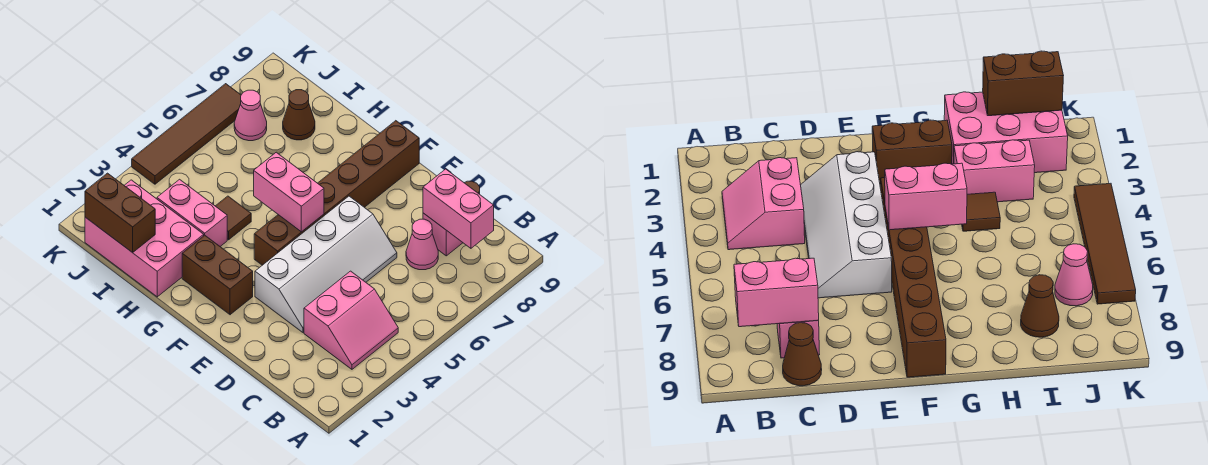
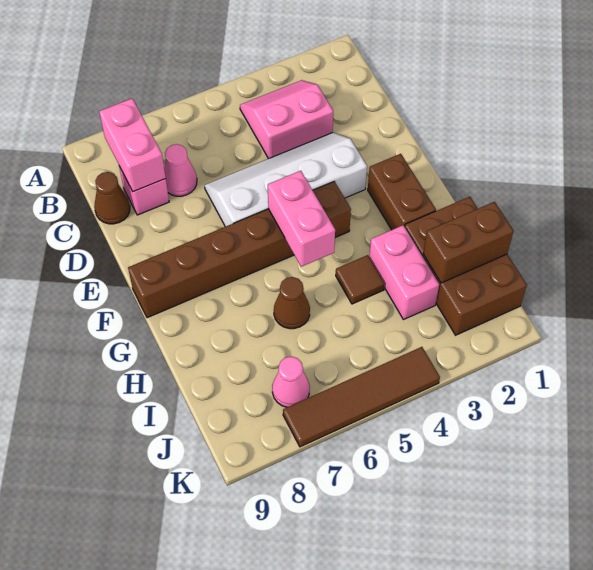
pink brick H1:J2 level 1 -> brown brick H1:J2 level 1
brown brick I1:J1 level 2 -> brown brick I1:I2 level 2
brown cone I8 level 1 -> brown cone H6 level 1

